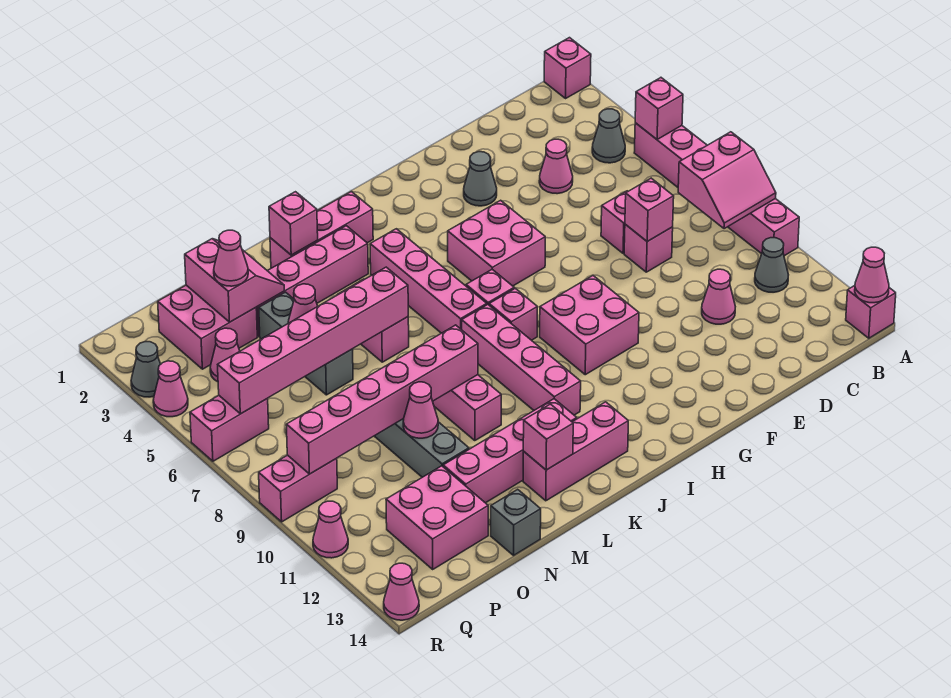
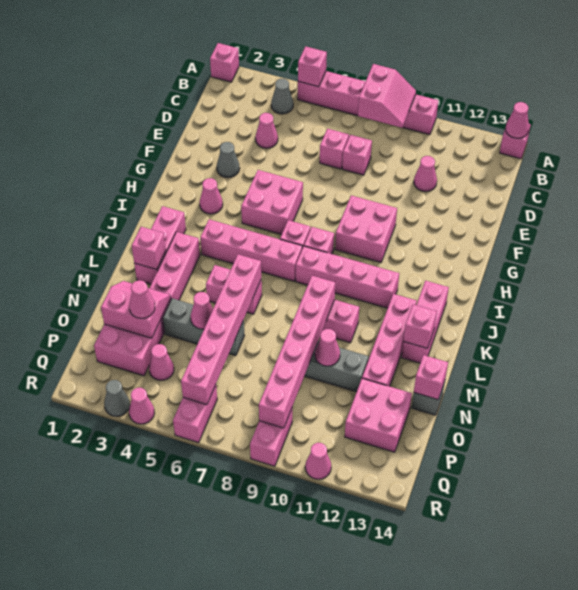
grey cone B11 level 1 -> none
pink brick D8 level 2 -> pink brick N14 level 2
pink cone R14 level 1 -> pink cone H3 level 1

